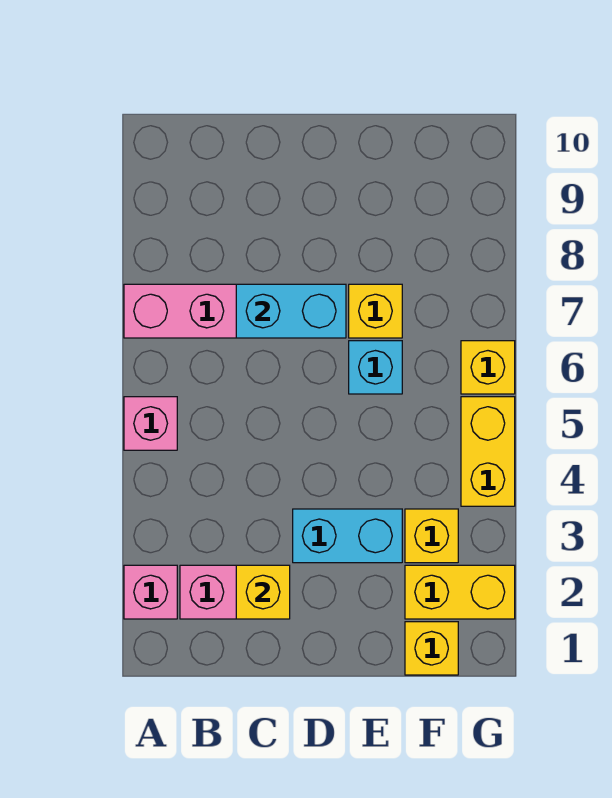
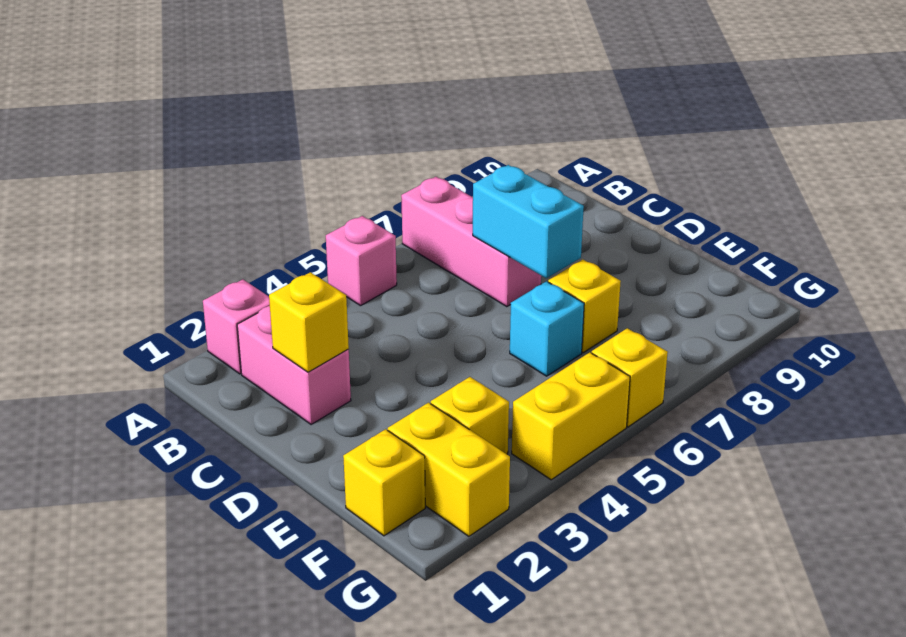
cyan brick D3:E3 level 1 -> none

